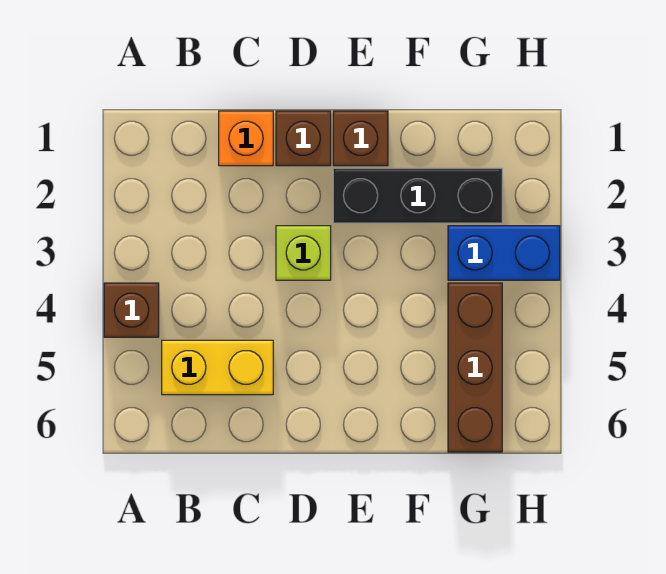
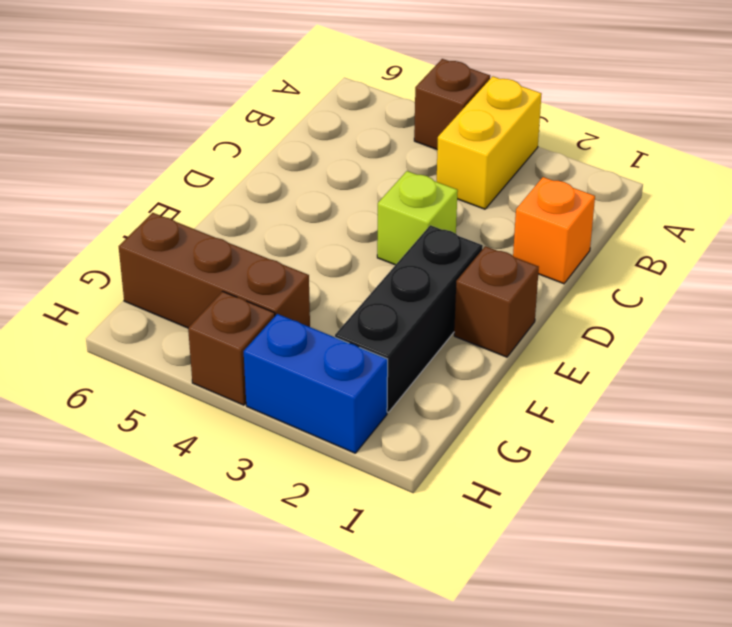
yellow brick B5:C5 level 1 -> yellow brick A3:B3 level 1
brown brick D1 level 1 -> brown brick H4 level 1
blue brick G3:H3 level 1 -> blue brick H2:H3 level 1

